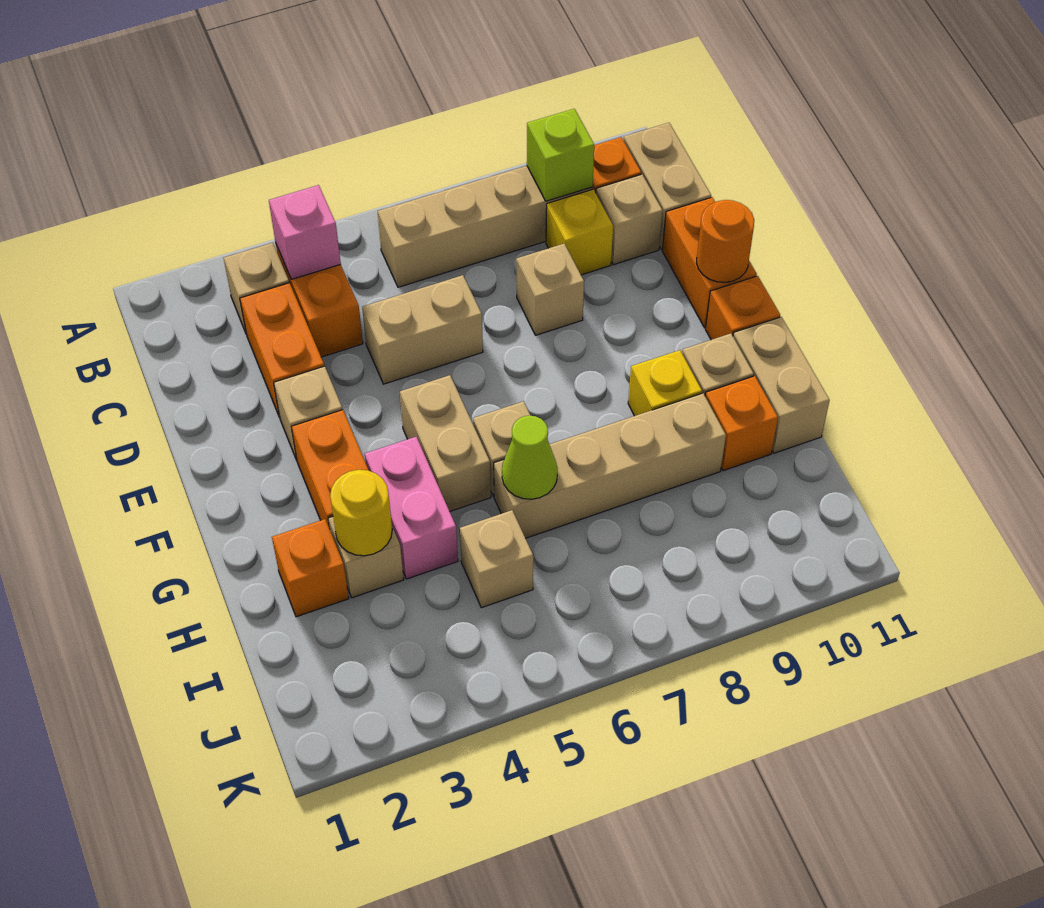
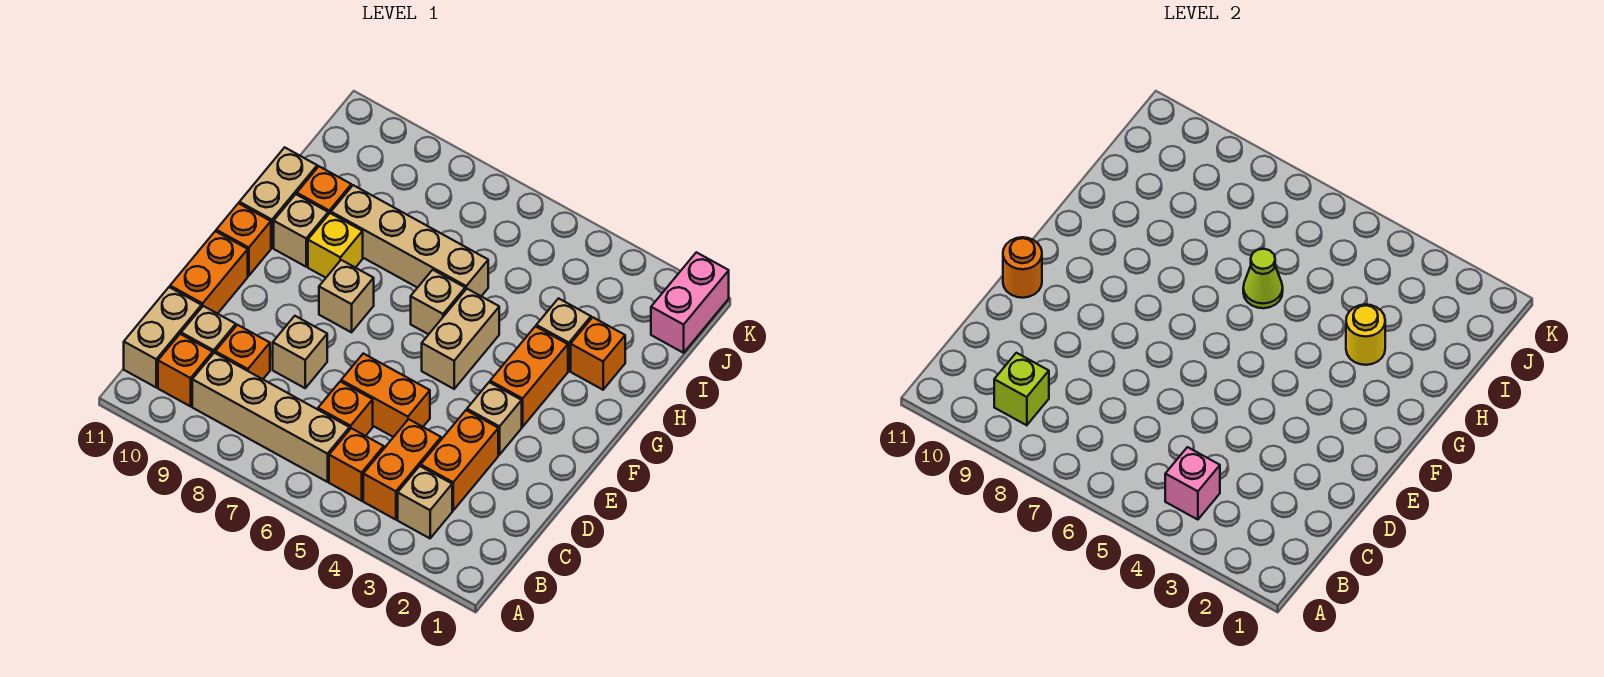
none -> orange brick B5 level 1
none -> orange brick C6 level 1
yellow brick C9 level 1 -> orange brick C9 level 1
tan brick D5:D6 level 1 -> orange brick D5:D6 level 1
pink brick G4:H4 level 1 -> pink brick J1:K1 level 1
tan brick I5 level 1 -> tan brick F8 level 1

